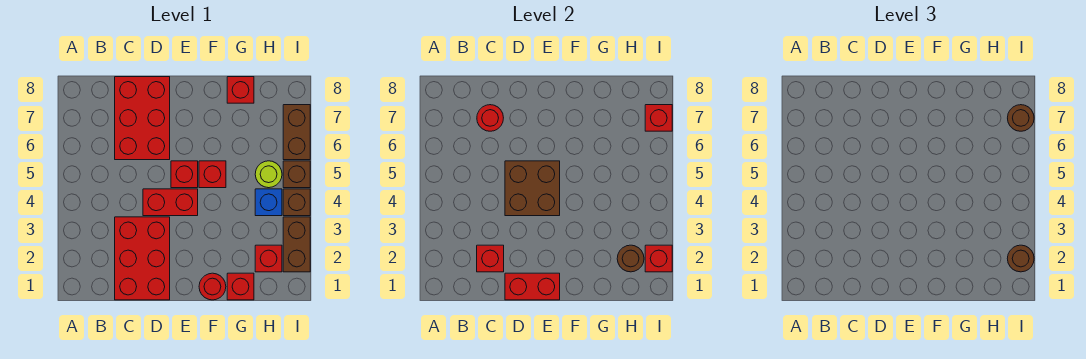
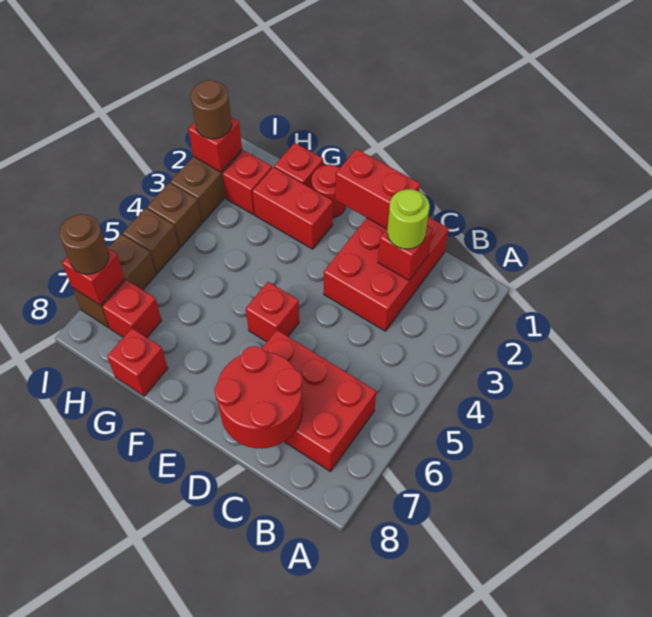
red brick C6:D8 level 1 -> red brick B6:D7 level 1
red round brick C7 level 2 -> red round brick C7:D8 level 2
red brick D4:E4 level 1 -> red brick F2:G2 level 1
brown brick D4:E5 level 2 -> none
red brick F5 level 1 -> red brick H7 level 1
brown round brick H2 level 2 -> none
blue brick H4 level 1 -> none
lime round brick H5 level 1 -> lime round brick C2 level 3

